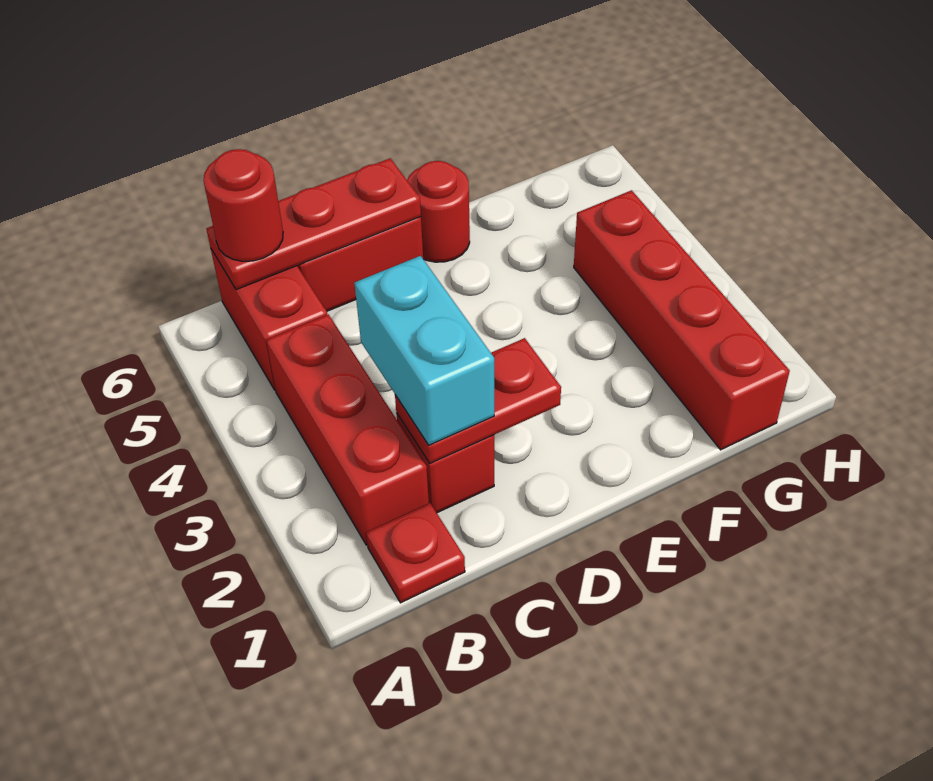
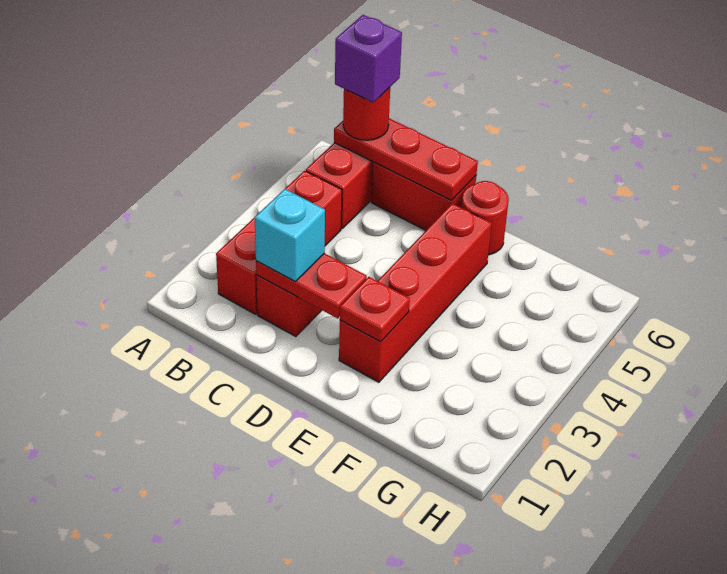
red plate B1 level 1 -> red plate E2 level 2
none -> purple brick B6 level 4
cyan brick C2:C3 level 3 -> cyan brick C2 level 3
red brick G1:G4 level 1 -> red brick E2:E5 level 1

